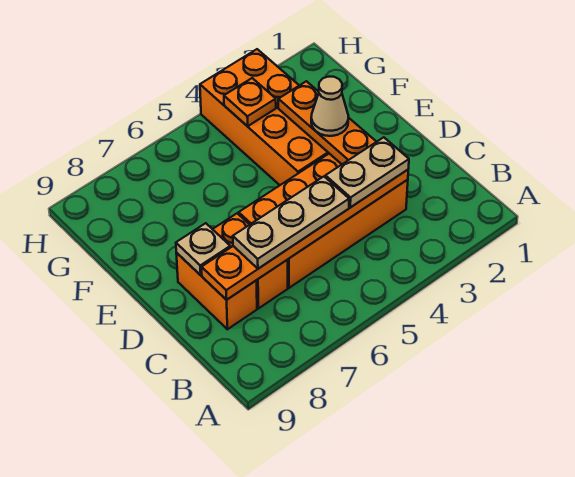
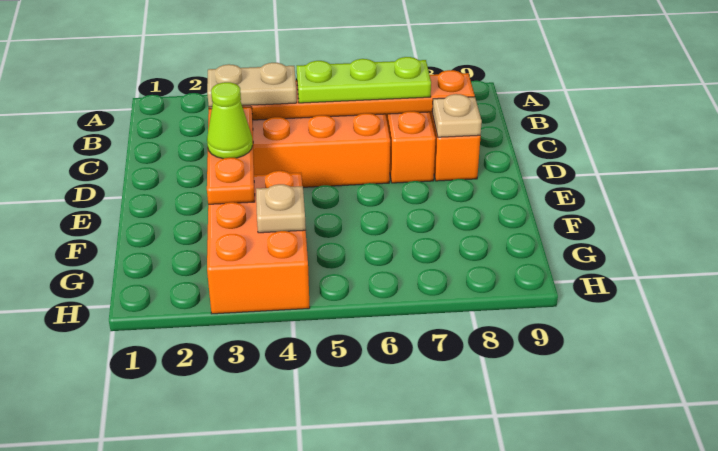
tan plate C5:C7 level 3 -> lime plate C5:C7 level 3
orange brick E3:H4 level 1 -> orange brick F3:H4 level 1
tan cone E3 level 3 -> lime cone E3 level 3
orange plate G4 level 2 -> tan plate G4 level 2

